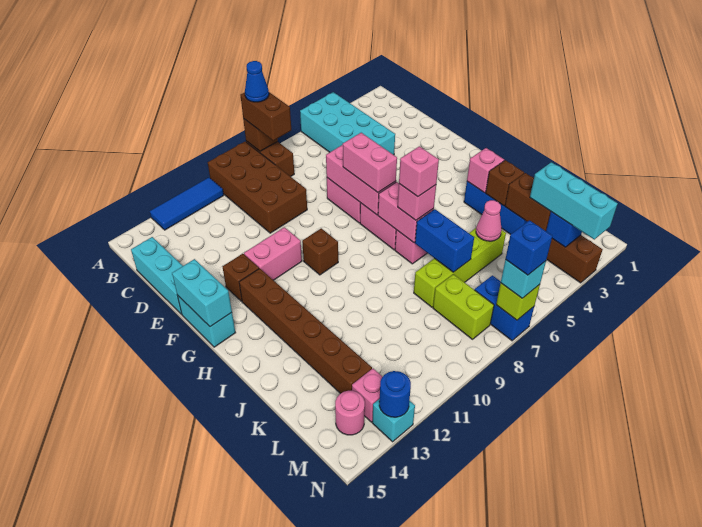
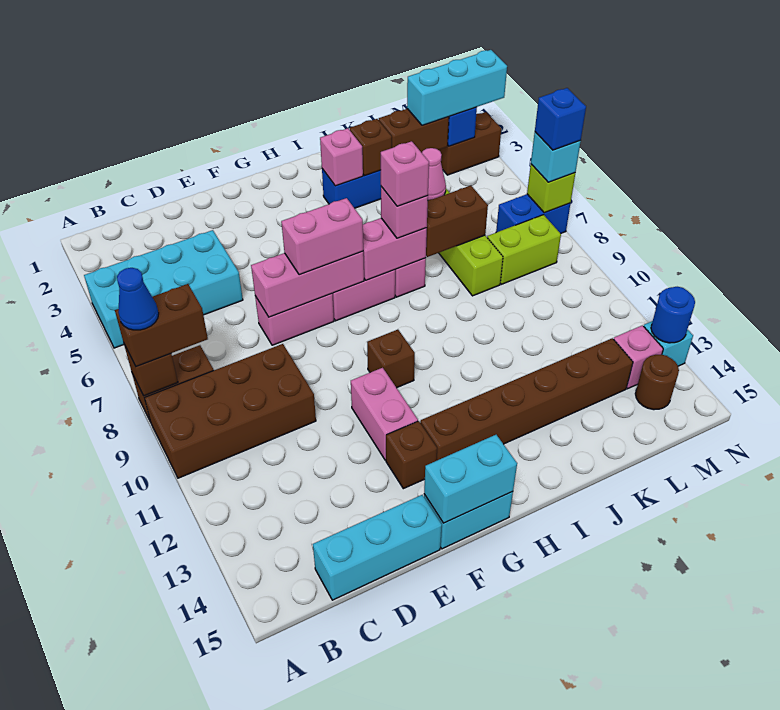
blue tile A11:A13 level 1 -> none
blue brick J7:K7 level 2 -> brown brick J7:K7 level 2
pink round brick M14 level 1 -> brown round brick M14 level 1

